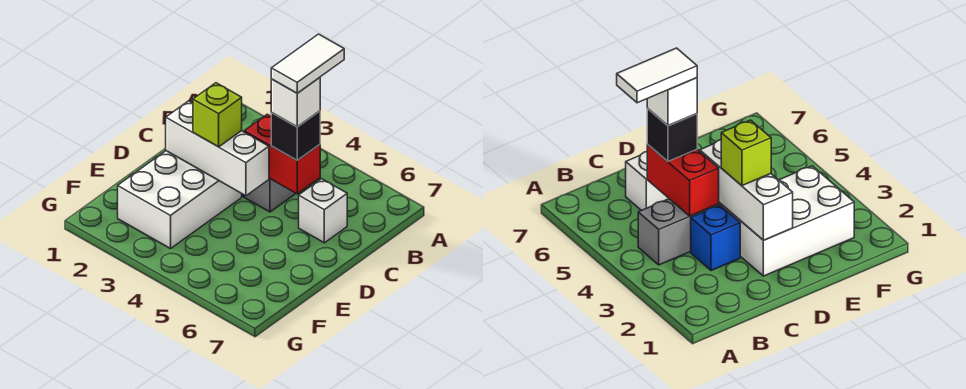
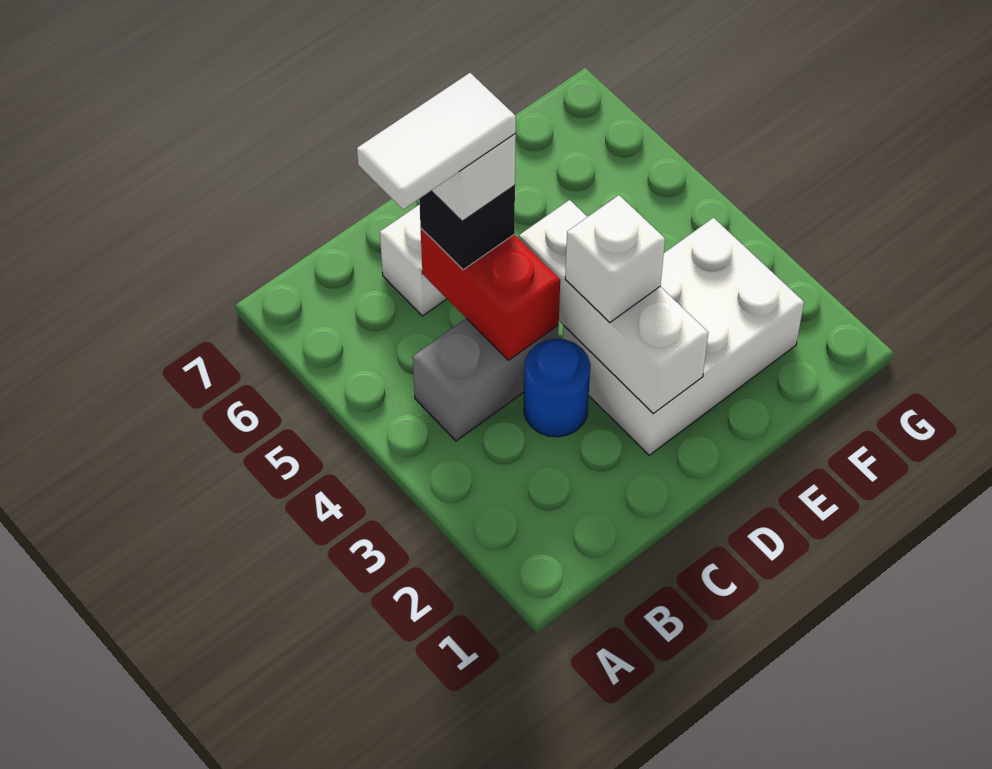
blue brick C3 level 1 -> blue round brick C3 level 1
lime brick D3 level 3 -> white brick D3 level 3

